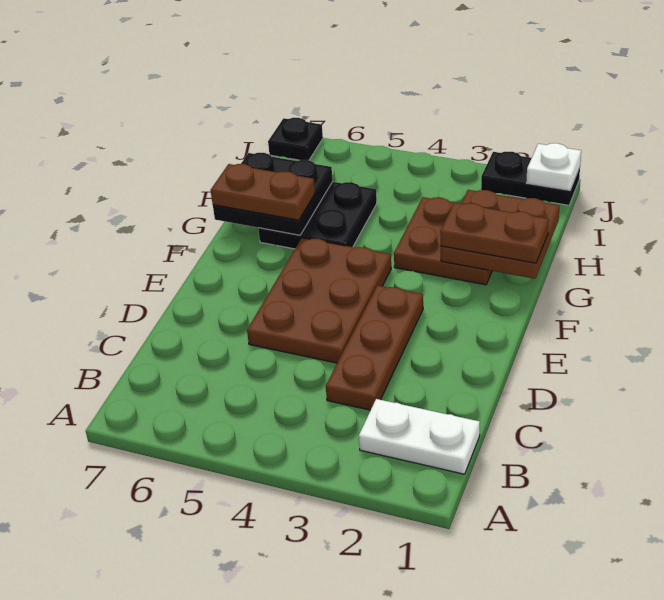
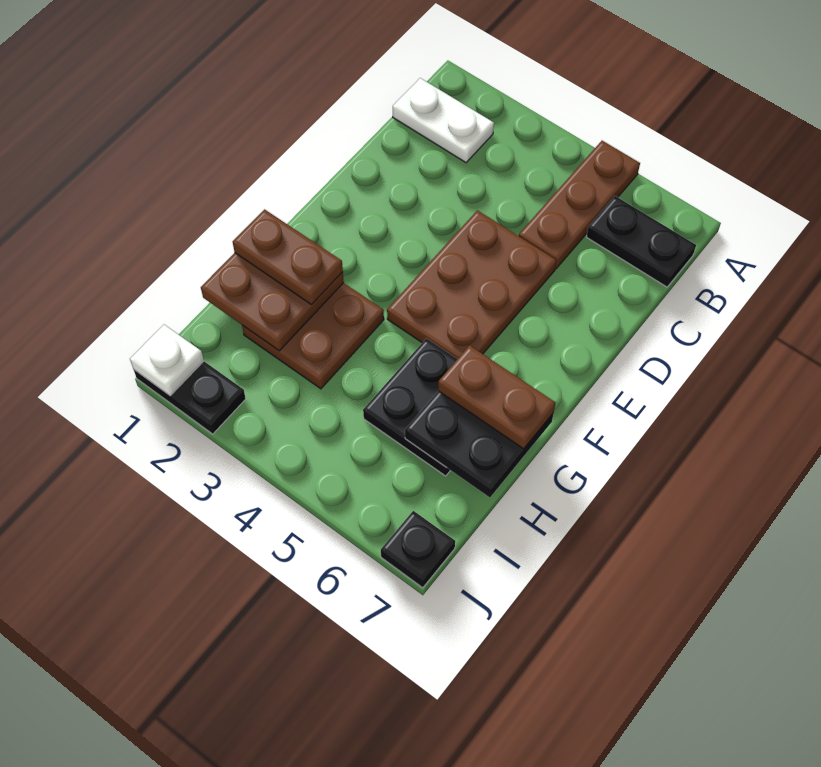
none -> black plate B6:B7 level 1
brown plate C3:E3 level 1 -> brown plate A5:C5 level 1

